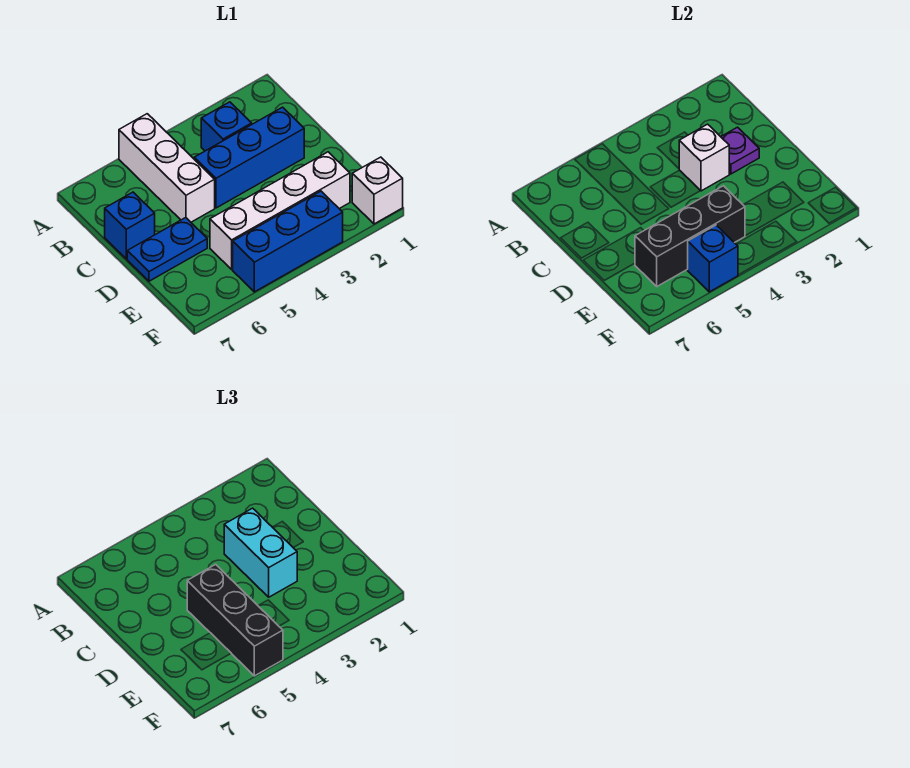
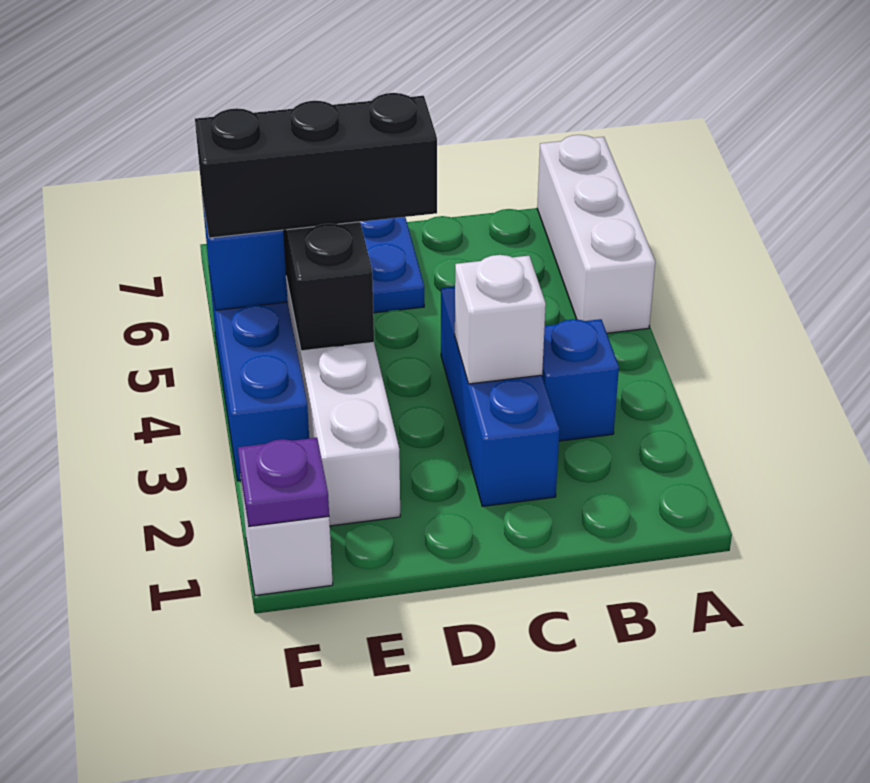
white brick A5:C5 level 1 -> white brick A5:A7 level 1
purple plate C2 level 2 -> purple plate F1 level 2
cyan brick C3:D3 level 3 -> none
blue brick C7 level 1 -> none

